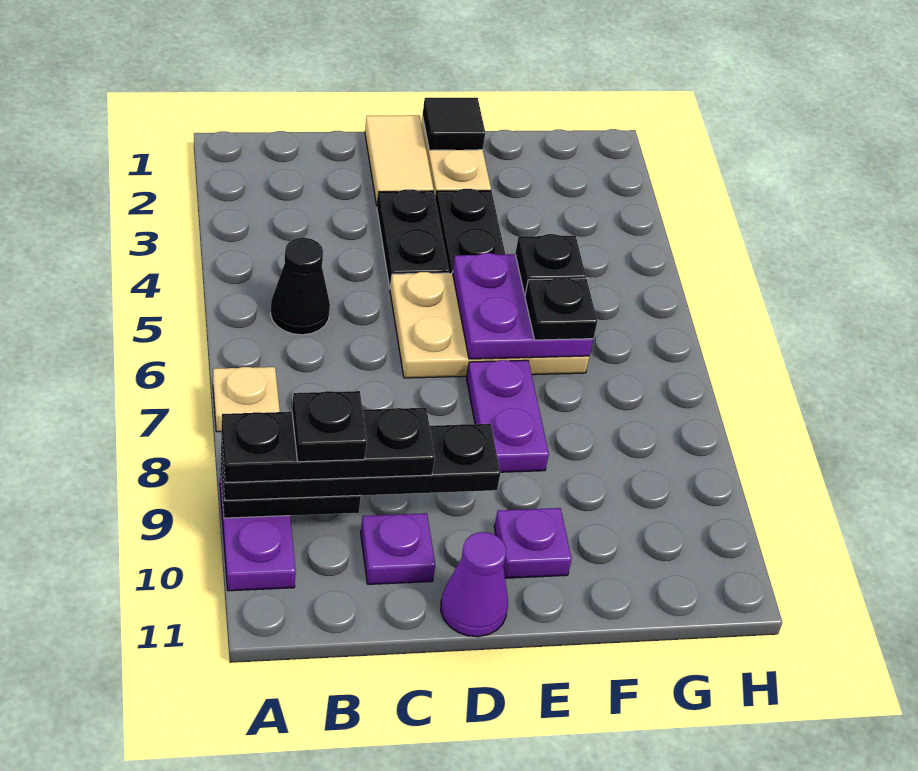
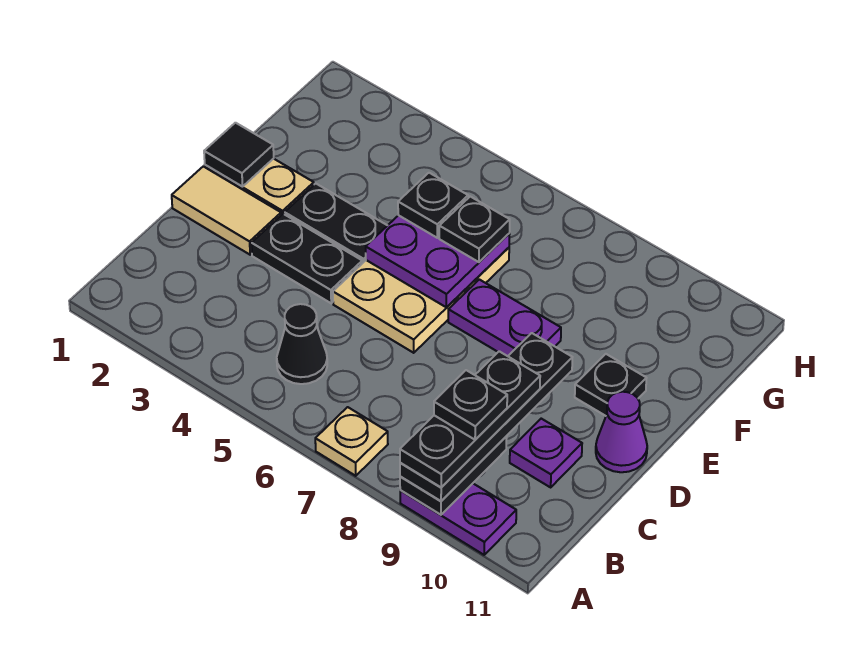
purple plate E10 level 1 -> black plate E10 level 1

